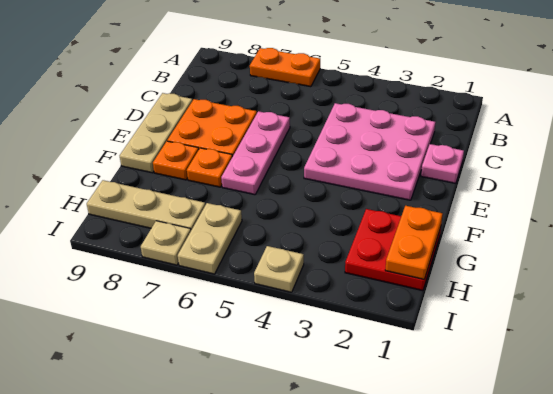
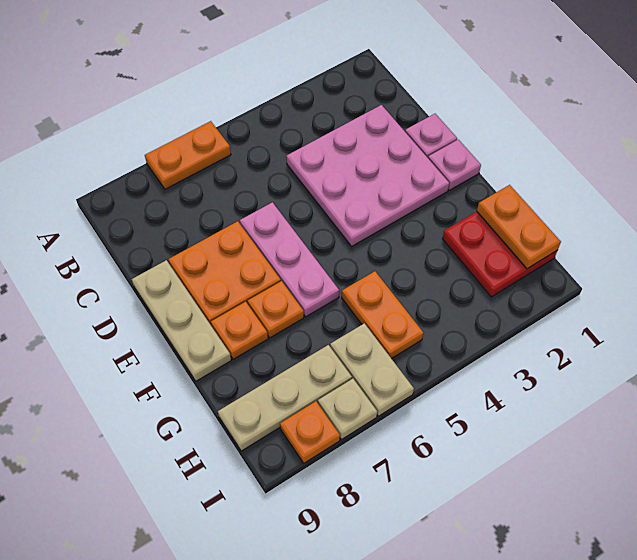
none -> pink plate E1 level 1
none -> orange plate G5:H5 level 1
tan plate I4 level 1 -> none
none -> orange plate I8 level 1

